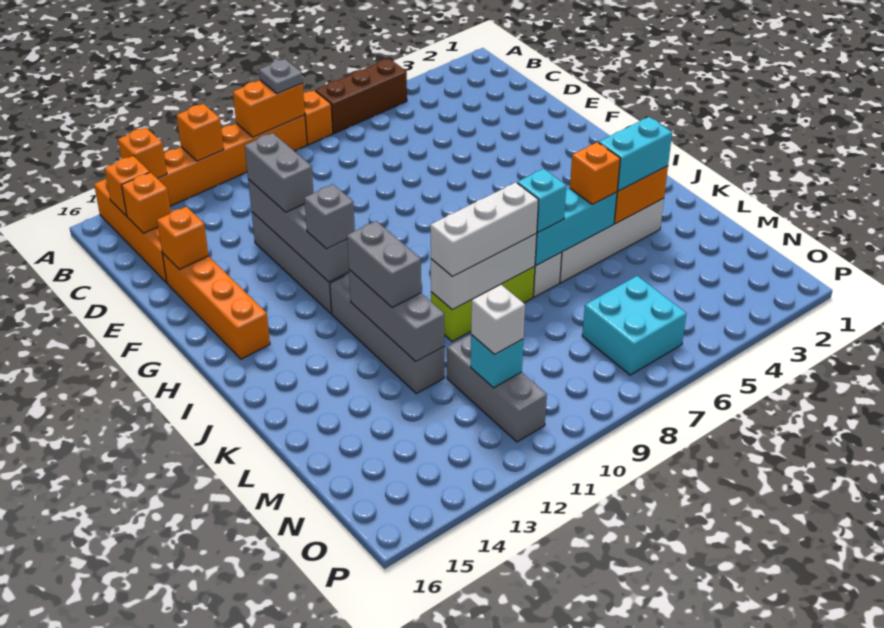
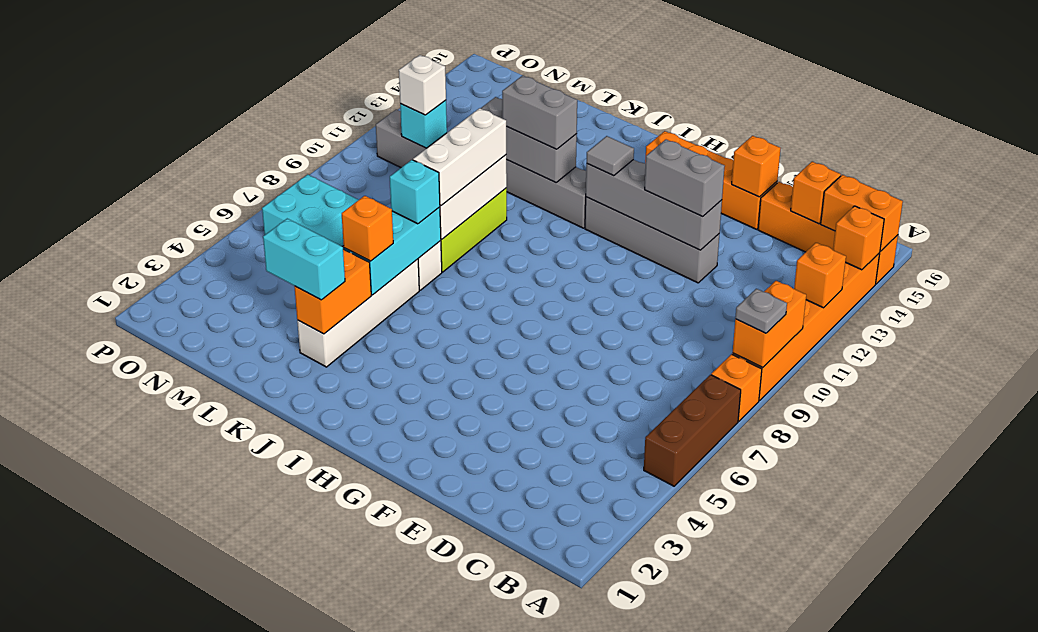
orange brick B15 level 2 -> orange brick A15:B15 level 2
grey brick H12 level 3 -> grey tile H12 level 3
cyan brick K3:K4 level 3 -> cyan brick K3:L3 level 3

